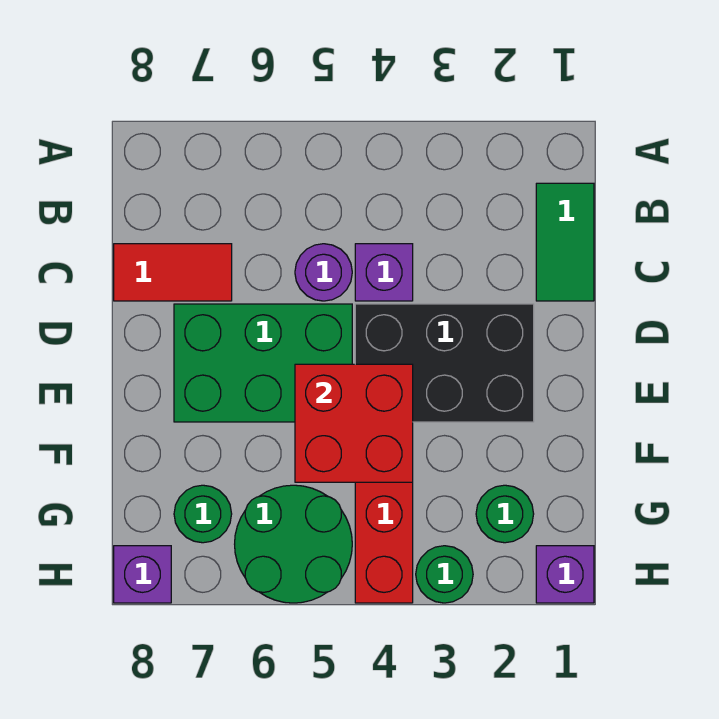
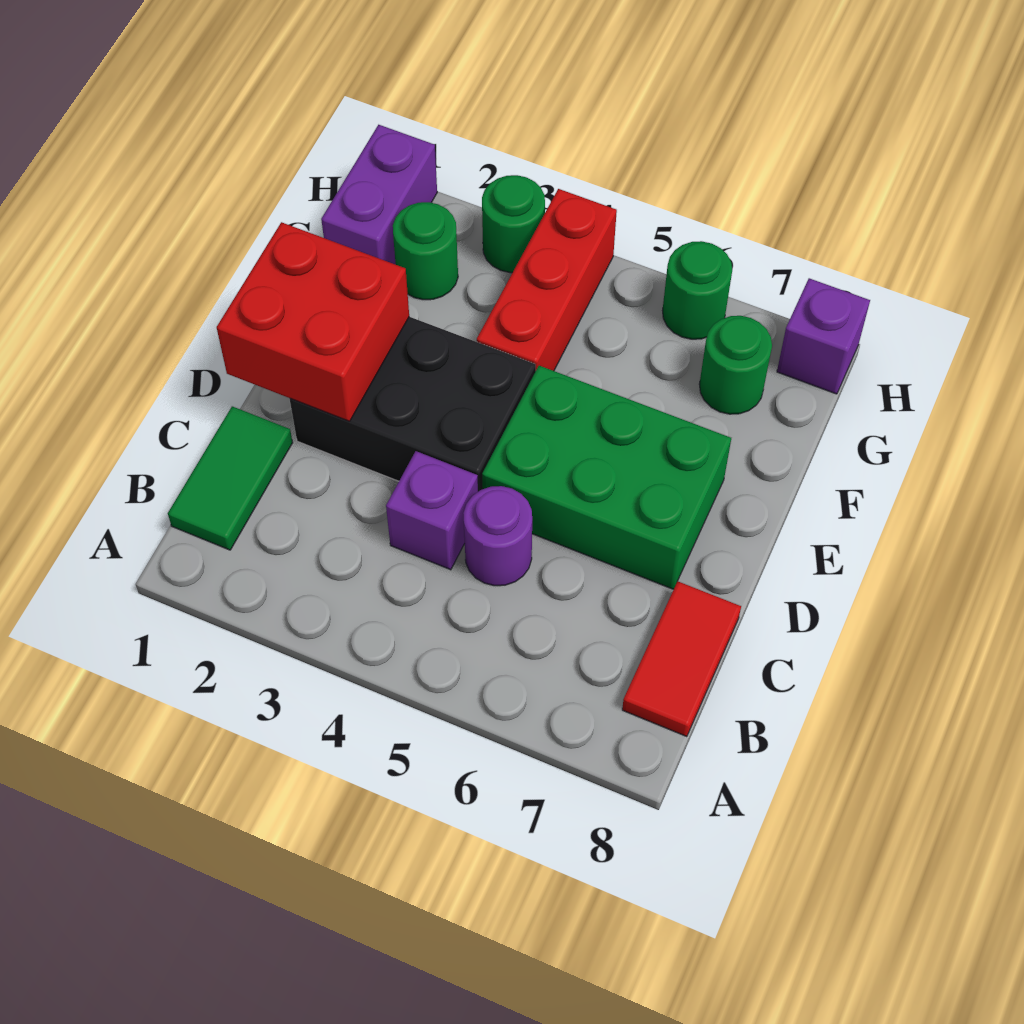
red tile C7:C8 level 1 -> red tile B8:C8 level 1
red brick E4:F5 level 2 -> red brick D1:E2 level 2
green round brick G5:H6 level 1 -> green round brick H6 level 1
purple brick H1 level 1 -> purple brick G1:H1 level 1

